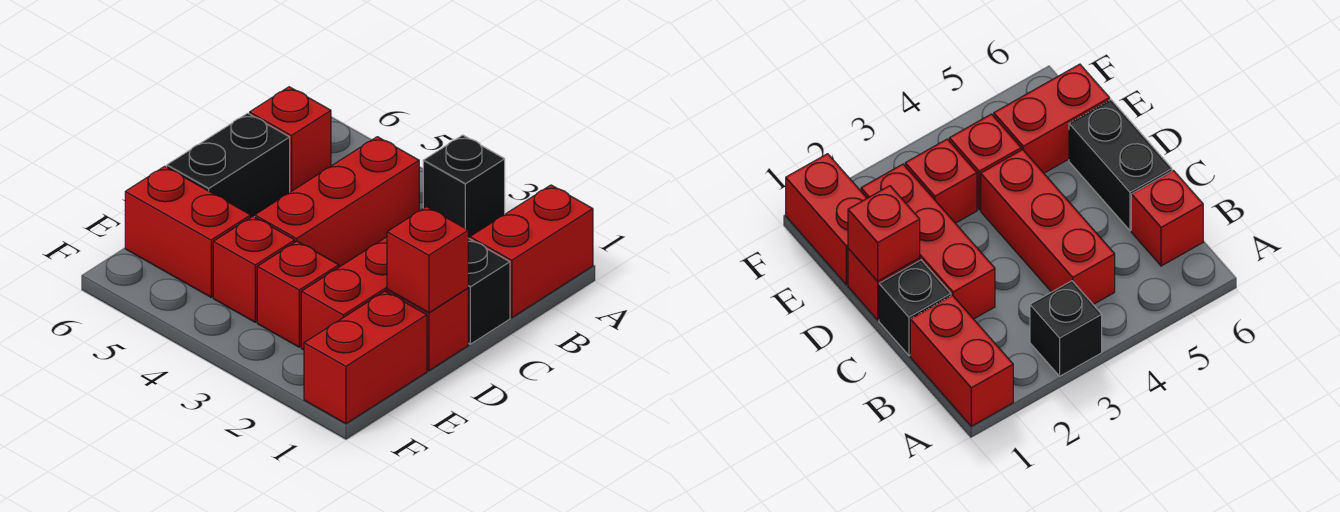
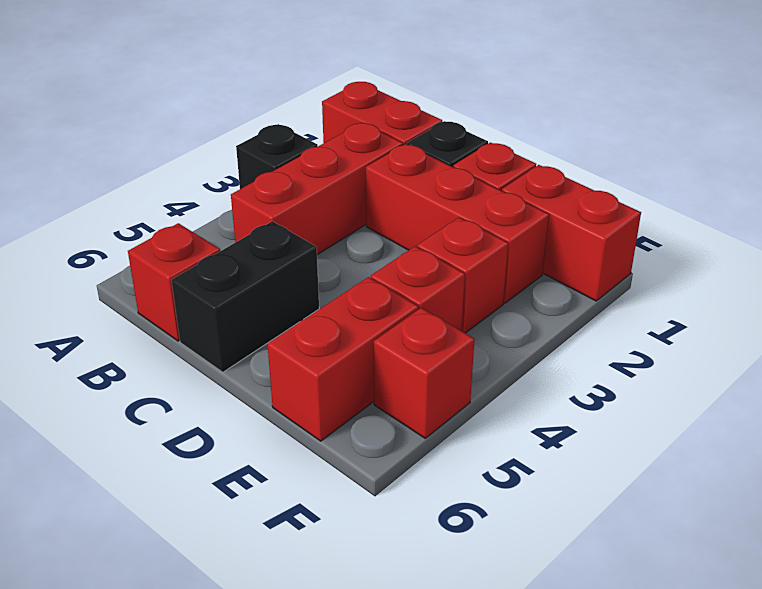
red brick B4:D4 level 1 -> red brick B2:B4 level 1
black brick C6:D6 level 1 -> black brick C5:C6 level 1
red brick D1 level 2 -> red brick F5 level 1

